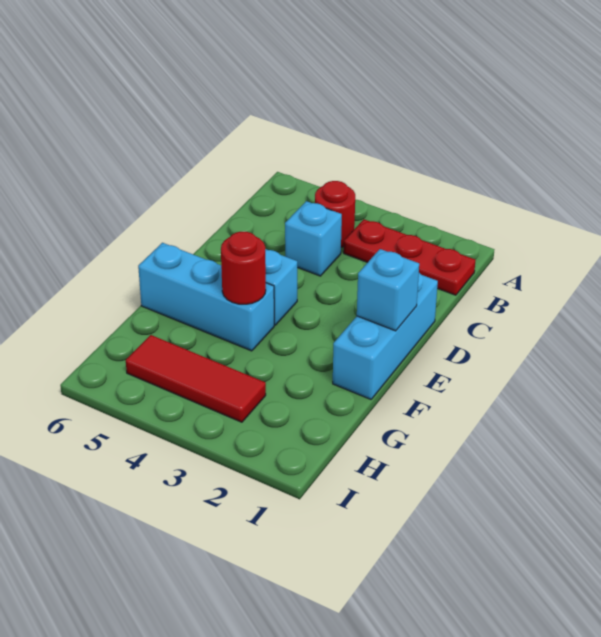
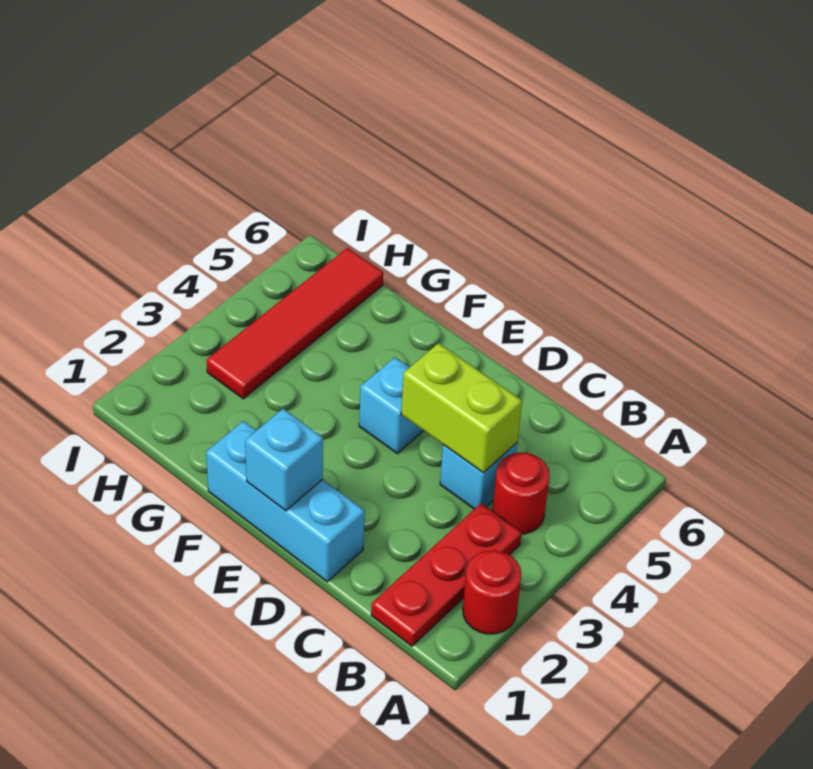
none -> lime brick C4:D4 level 2
cyan brick F4:F6 level 1 -> none
red round brick F4 level 2 -> red round brick A2 level 1
red tile H3:H5 level 1 -> red tile H3:H6 level 1

